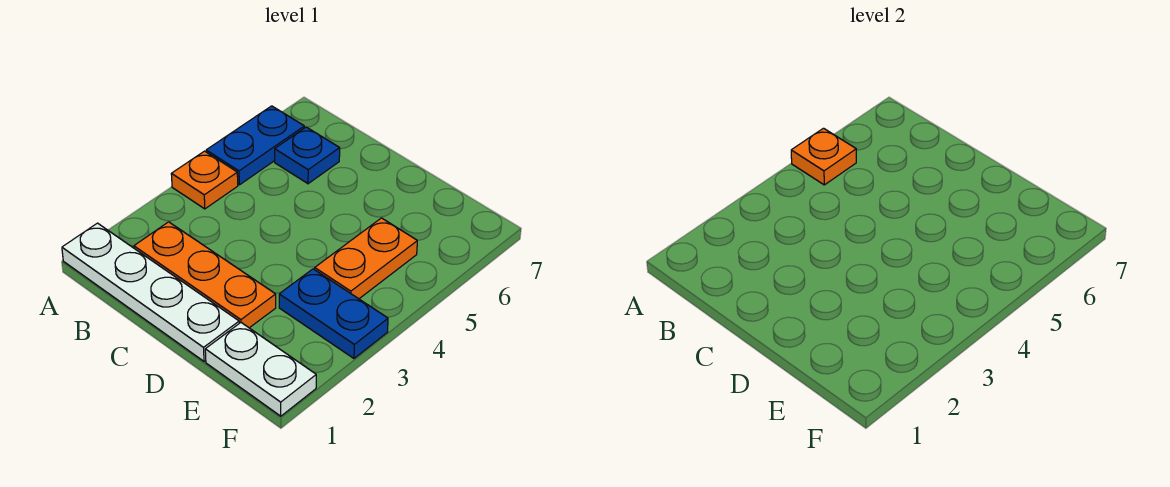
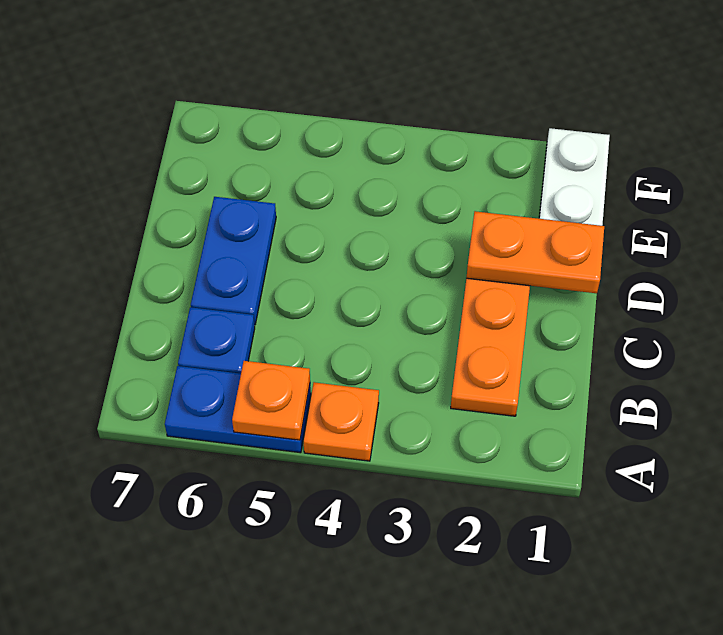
white plate A1:D1 level 1 -> none
blue plate E3:F3 level 1 -> blue plate C6:D6 level 1
orange plate E4:E5 level 1 -> orange plate D1:D2 level 2

